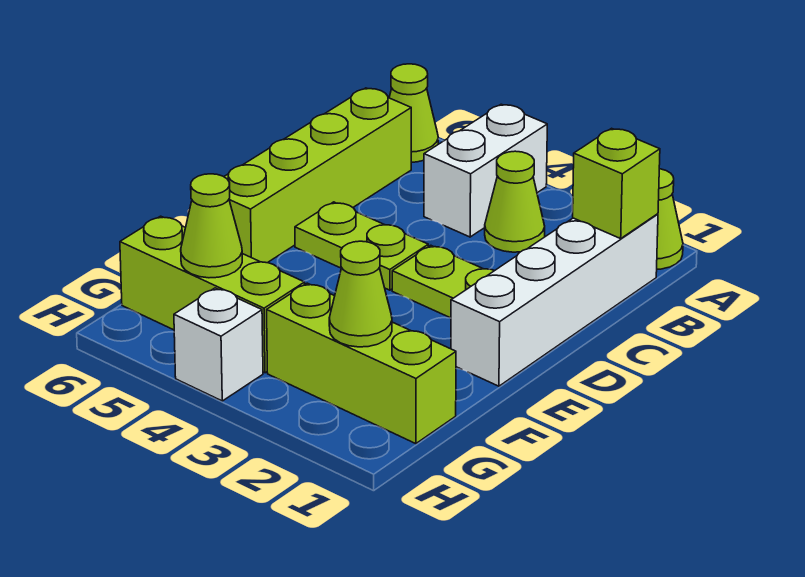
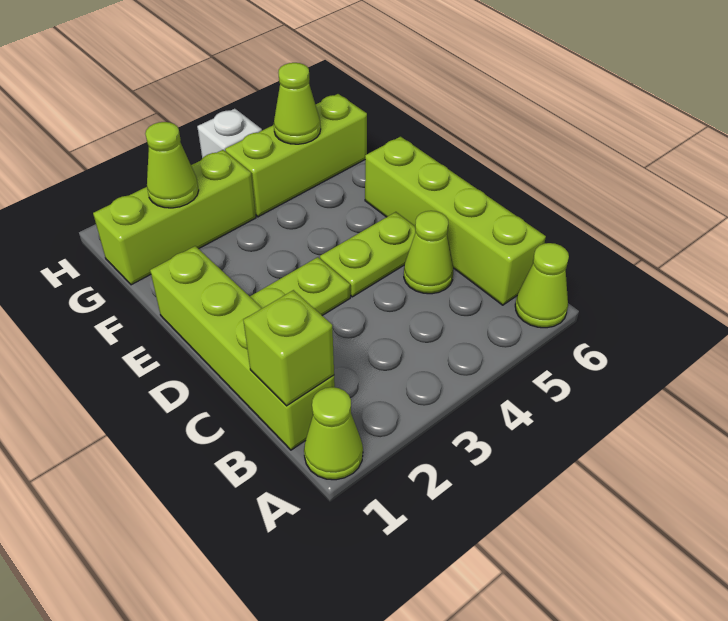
white brick A4:B4 level 1 -> none
white brick B1:E1 level 1 -> lime brick B1:E1 level 1
lime cone B3 level 1 -> lime cone C5 level 1

